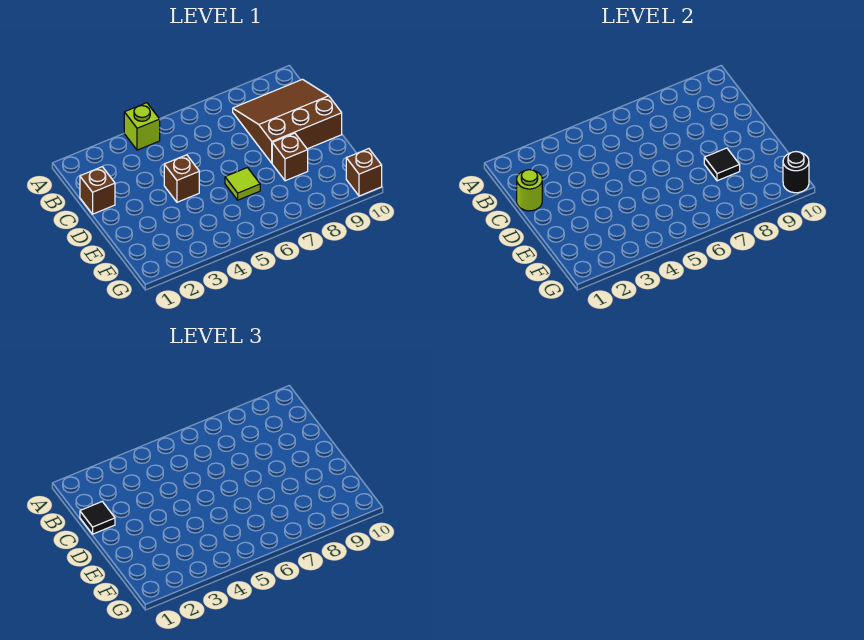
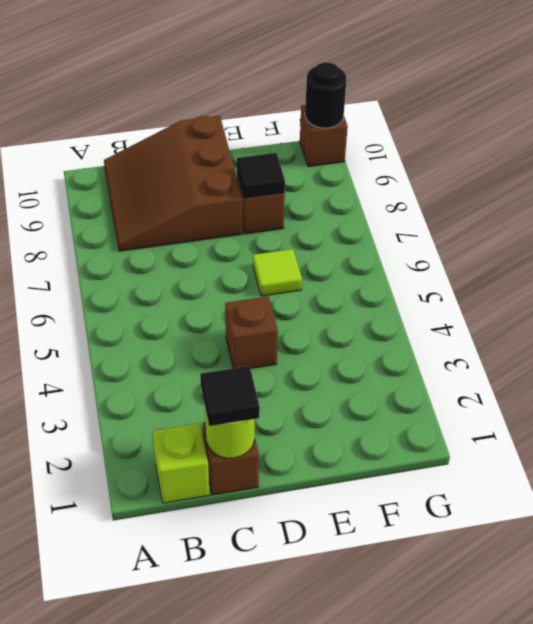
lime brick A4 level 1 -> lime brick B1 level 1

